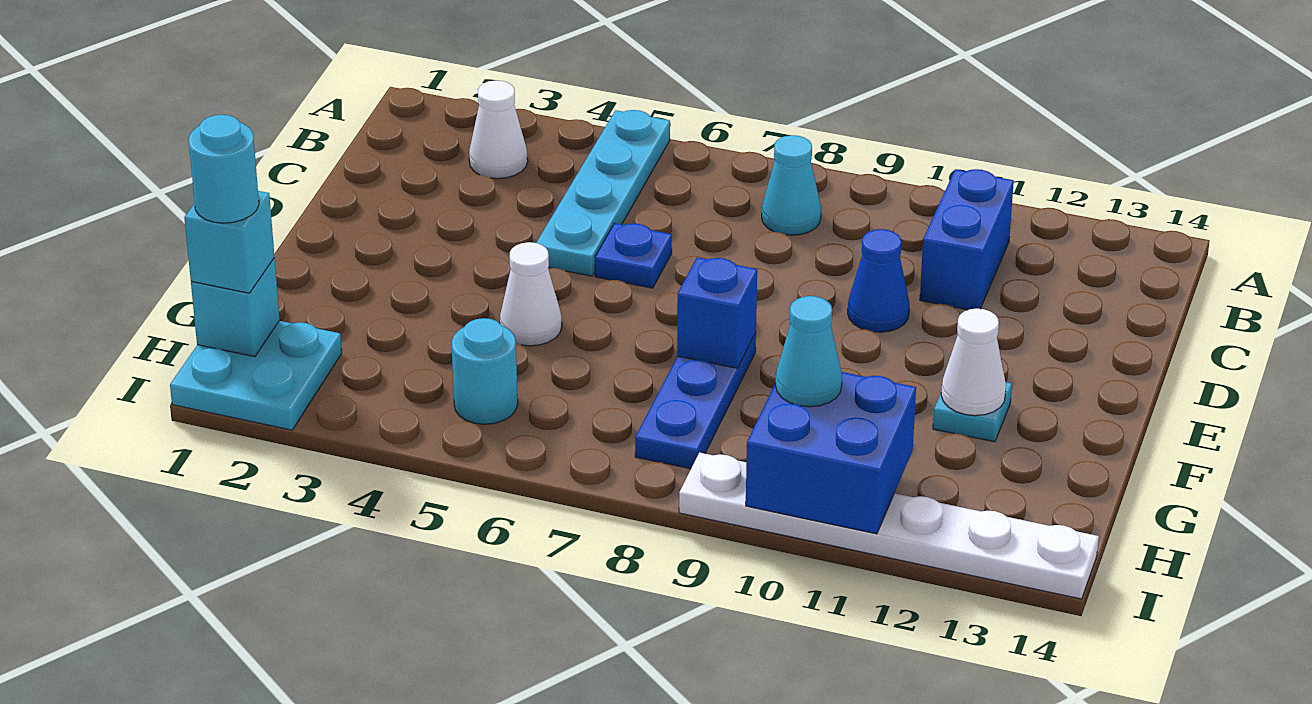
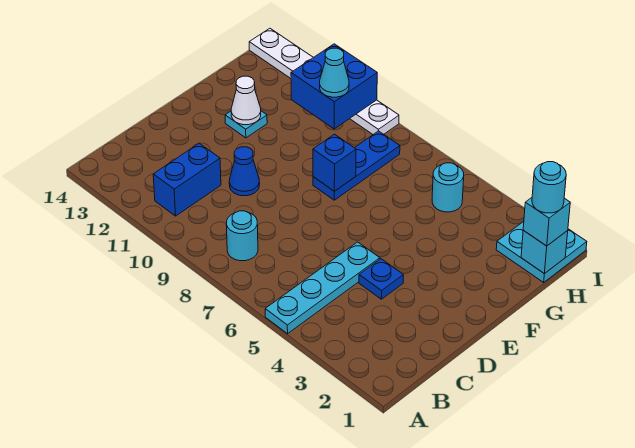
white cone B3 level 1 -> none
cyan cone B8 level 1 -> cyan round brick B8 level 1
blue plate D6 level 1 -> blue plate D4 level 1
white cone F5 level 1 -> none

